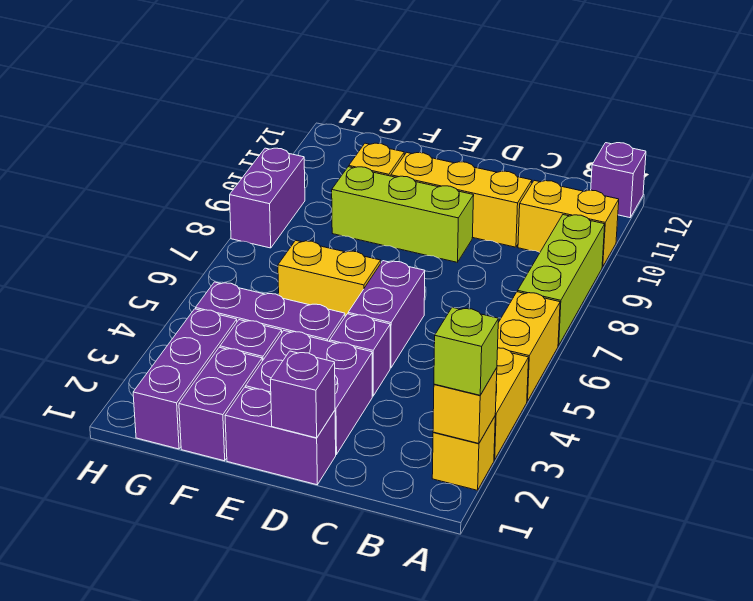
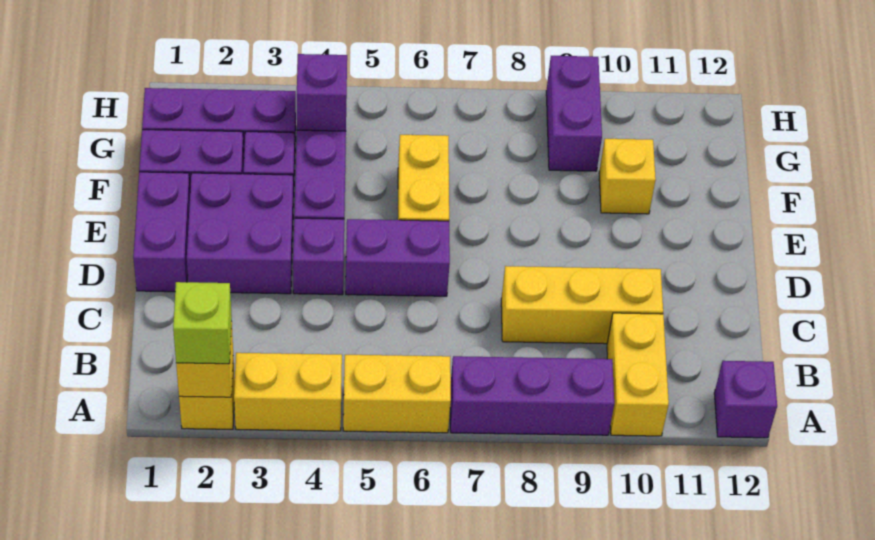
lime brick A7:A9 level 1 -> purple brick A7:A9 level 1
yellow brick C10:E10 level 1 -> yellow brick C8:C10 level 1
purple brick D1 level 2 -> purple brick G4 level 2
lime brick D9:F9 level 1 -> none
purple brick H8:H9 level 1 -> purple brick G9:H9 level 1

